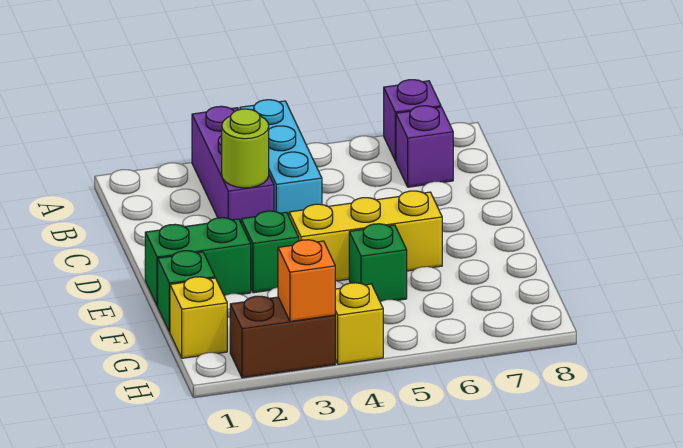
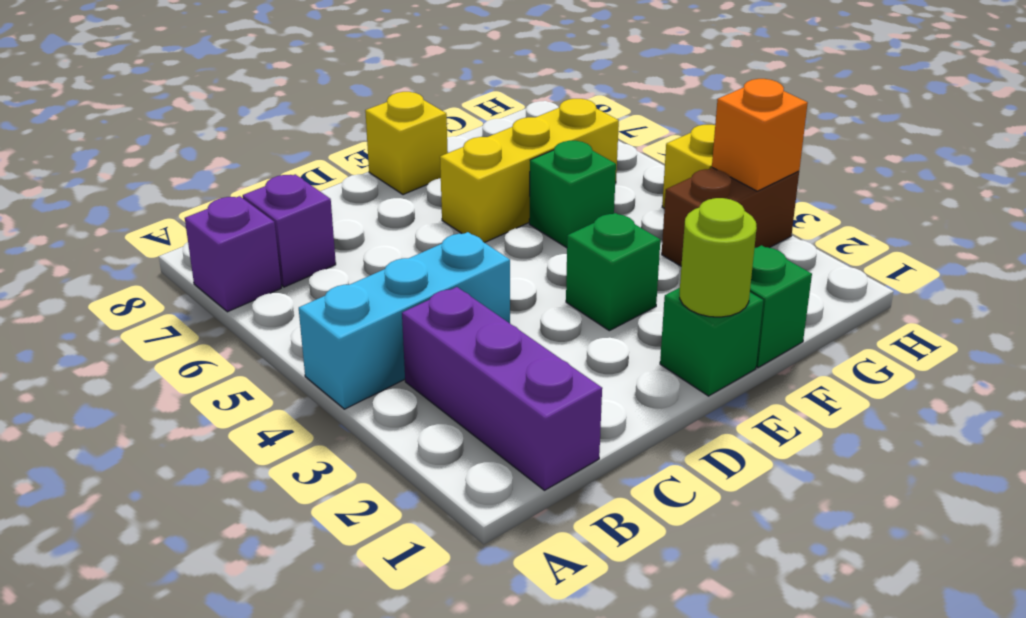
purple brick A3:C3 level 1 -> purple brick B1:B3 level 1
lime round brick C3 level 2 -> lime round brick E1 level 2
green brick E1:E2 level 1 -> green brick E1 level 1
yellow brick E4:E6 level 1 -> yellow brick E6:G6 level 1
yellow brick G1 level 1 -> yellow brick E8 level 1
brown brick H2:H3 level 1 -> brown brick G3:H3 level 1

